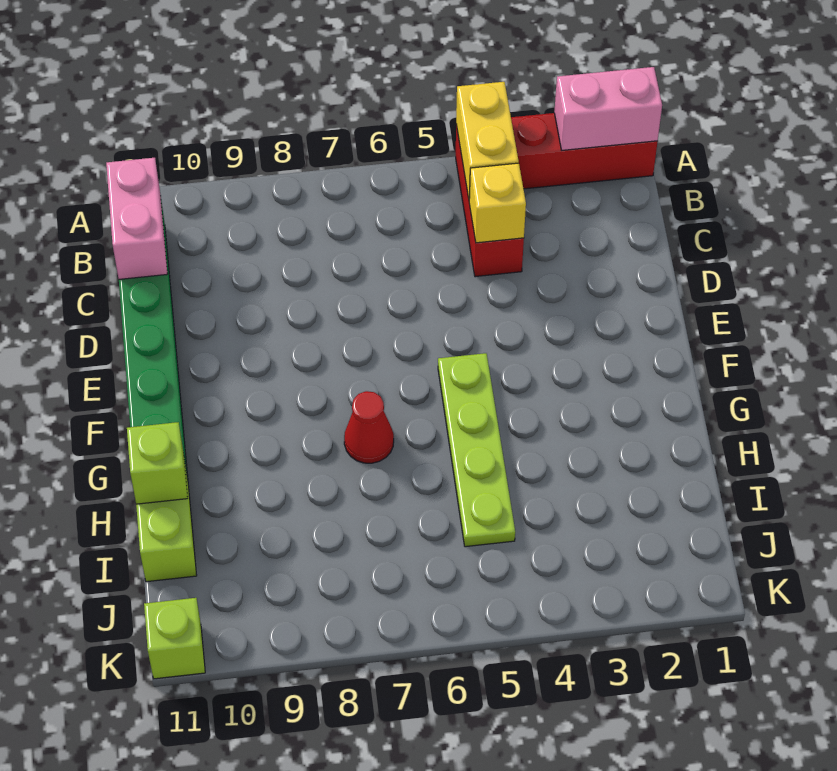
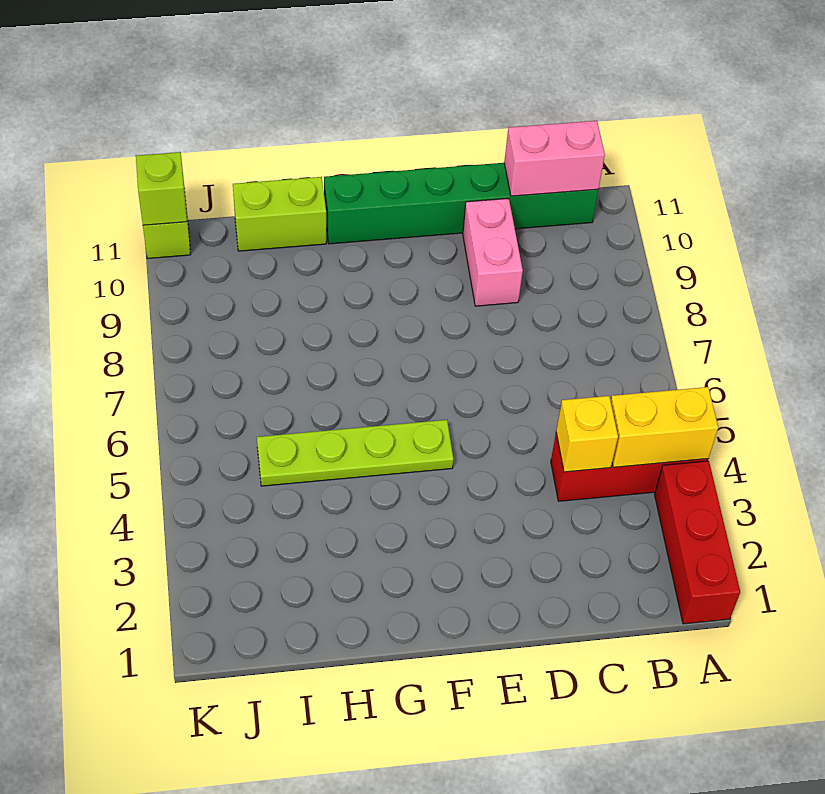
pink brick A1:A2 level 2 -> pink brick D9:D10 level 1
red cone G7 level 1 -> none
lime brick H11 level 2 -> lime brick K11 level 2

